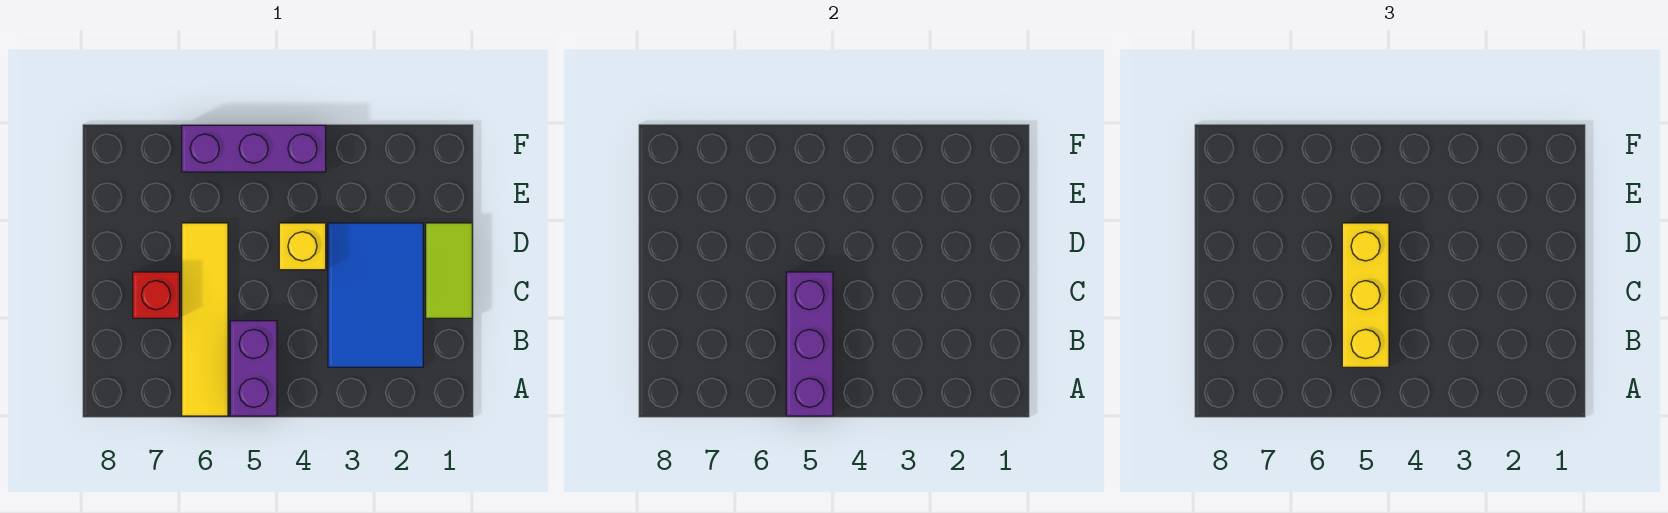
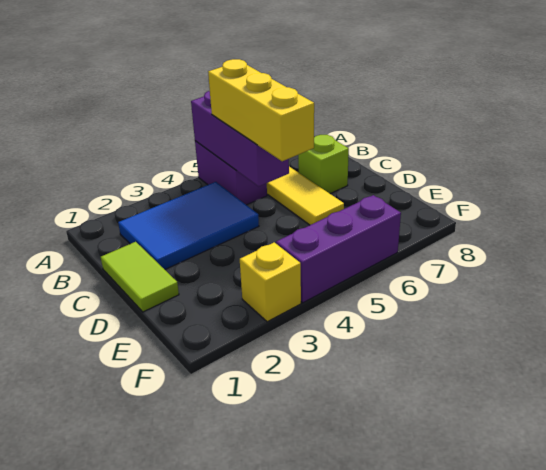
blue tile B2:D3 level 1 -> blue tile B2:C4 level 1
red brick C7 level 1 -> lime brick C7 level 1
yellow brick D4 level 1 -> yellow brick F3 level 1

